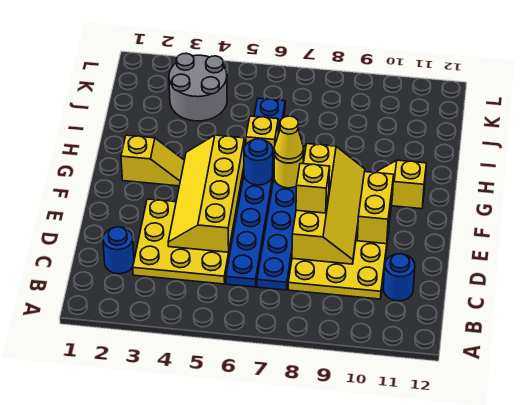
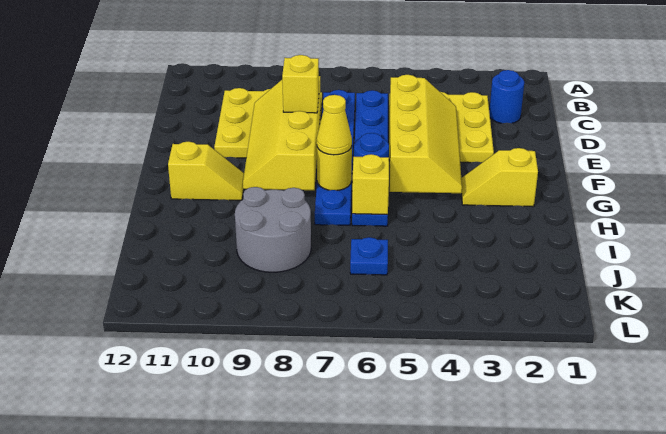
blue round brick C11 level 1 -> none
yellow brick E10:F10 level 2 -> none
grey round brick J3:K4 level 1 -> grey round brick I8:J9 level 1

